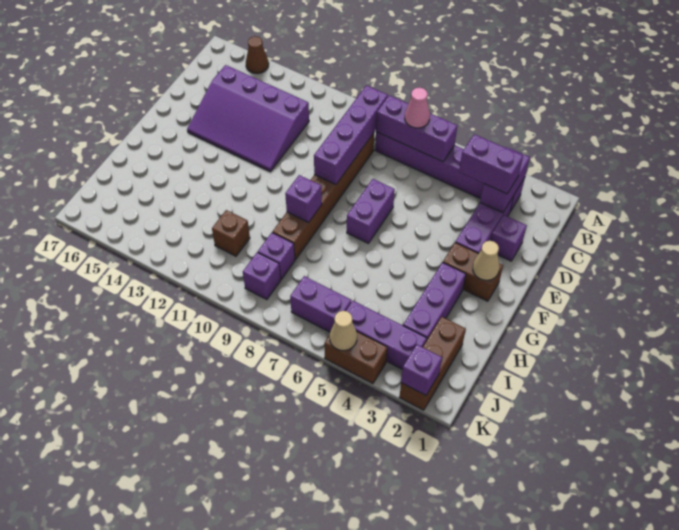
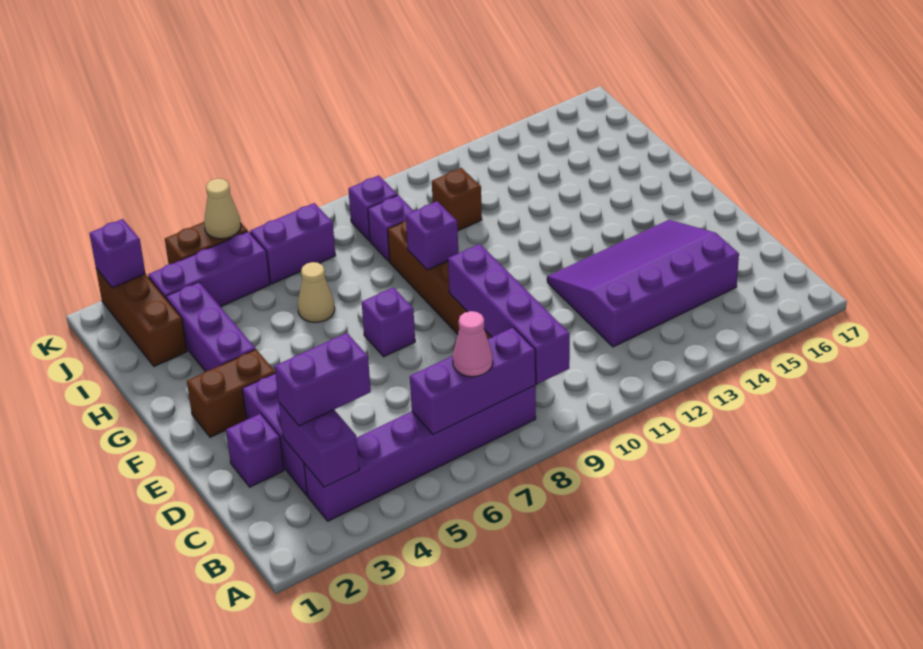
brown cone A15 level 1 -> none
purple brick E7:F7 level 1 -> purple brick F7 level 1
tan cone F2 level 2 -> tan cone H6 level 1

